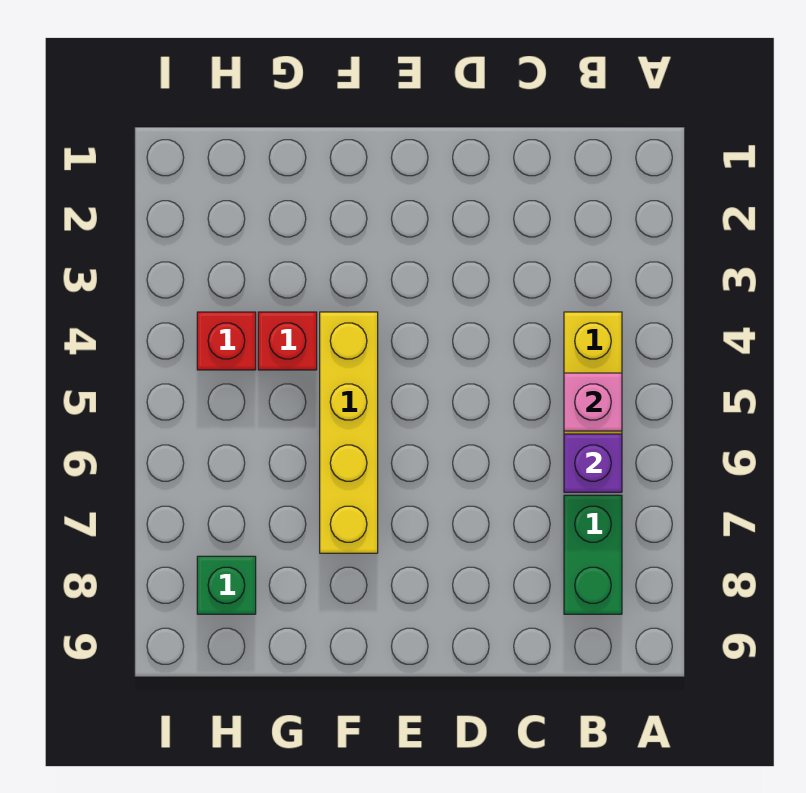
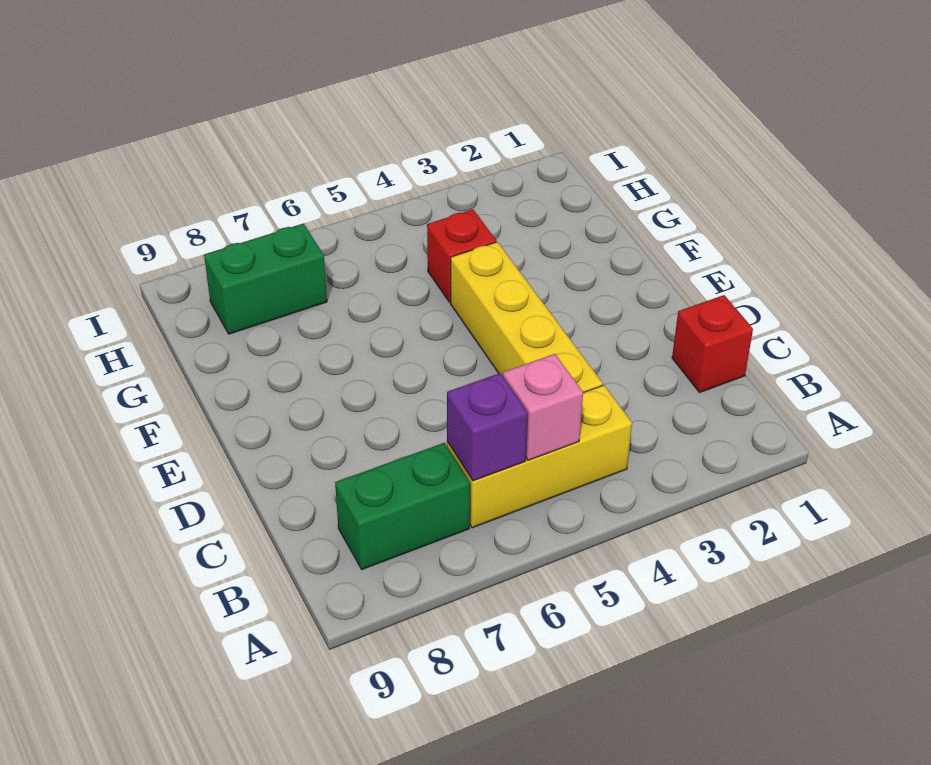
yellow brick F4:F7 level 1 -> yellow brick C4:F4 level 1
red brick H4 level 1 -> red brick C1 level 1
green brick H8 level 1 -> green brick H7:H8 level 1

